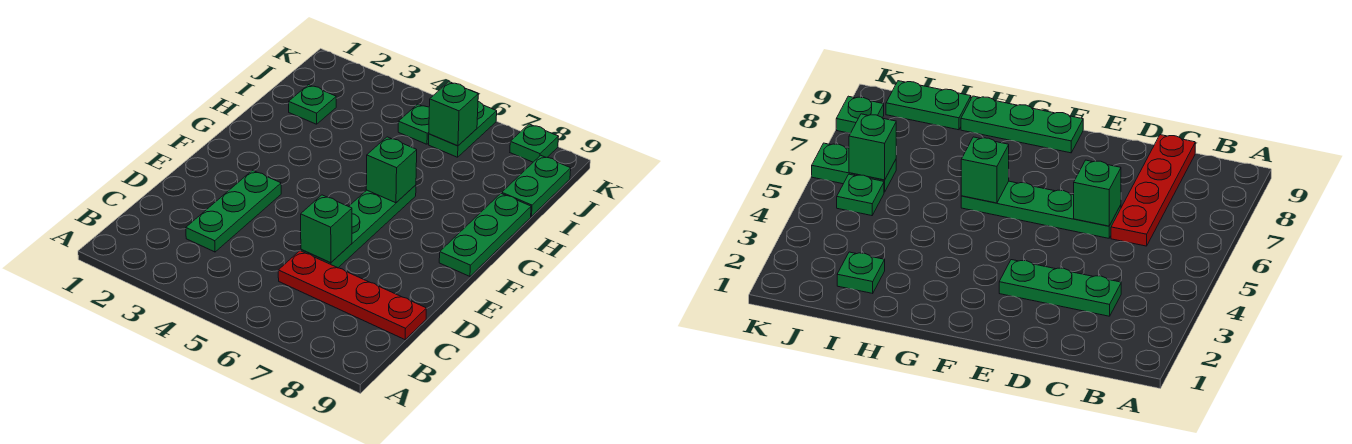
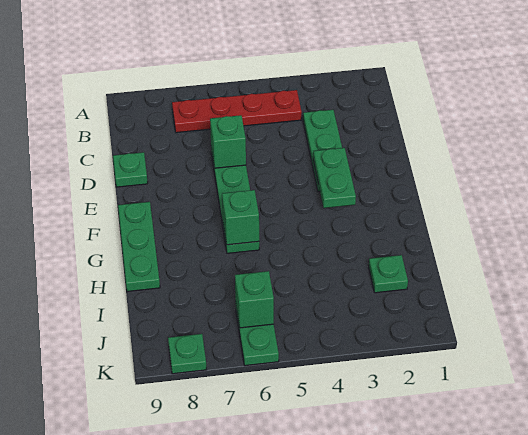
red plate C6:C9 level 1 -> red plate B4:B7 level 1
green plate I9:J9 level 1 -> green plate E3:F3 level 2
green plate J5 level 1 -> green plate D9 level 1

